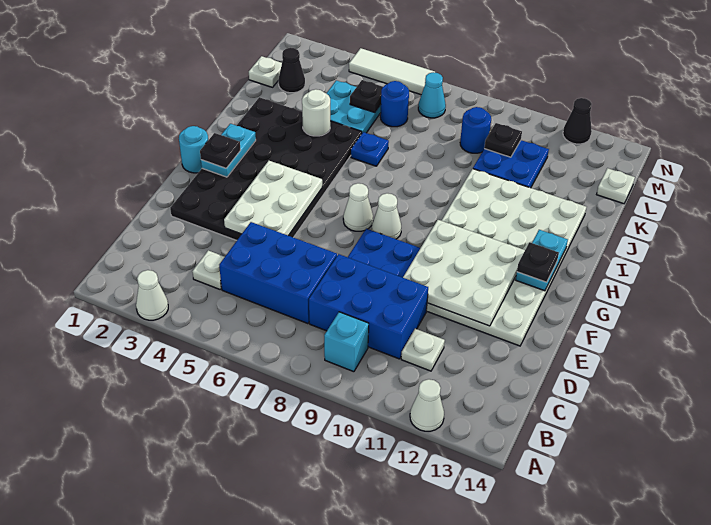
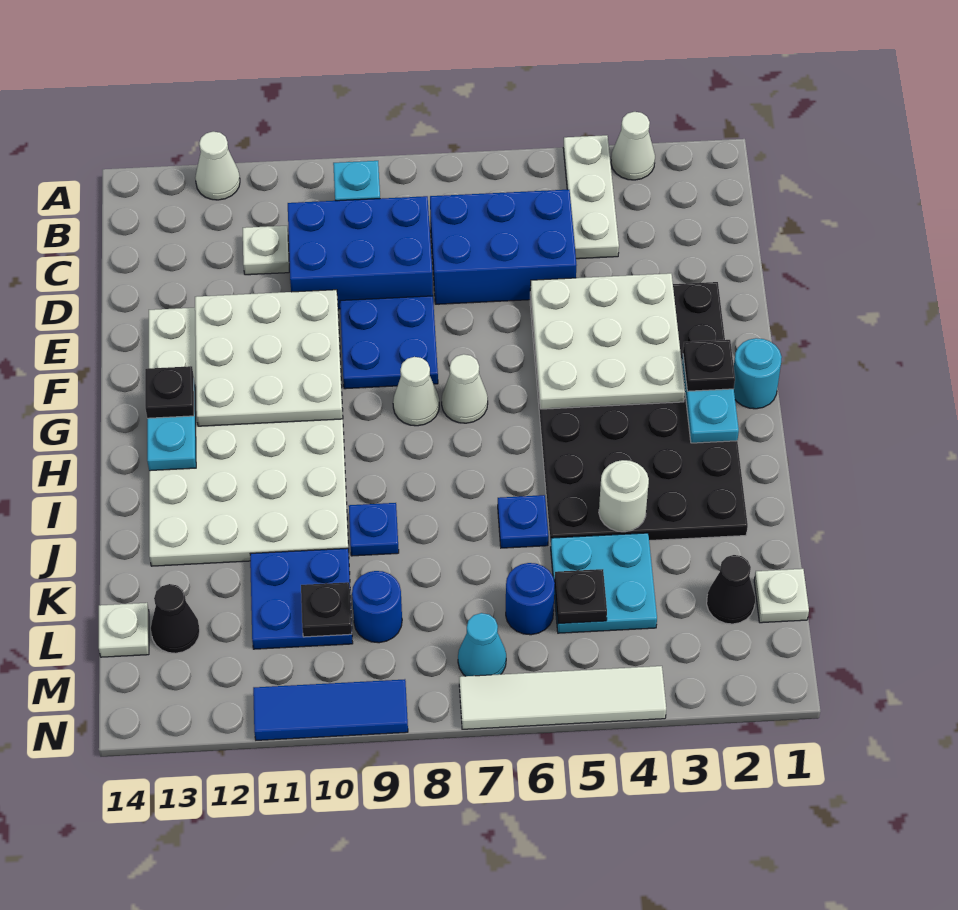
white plate C4 level 1 -> white plate A4:C4 level 1
white plate E4:G5 level 2 -> white plate E3:G5 level 2
none -> blue plate J9 level 1
white tile N4:N6 level 1 -> white tile N4:N7 level 1
none -> blue tile N9:N11 level 1
black cone N12 level 1 -> black cone L13 level 1

